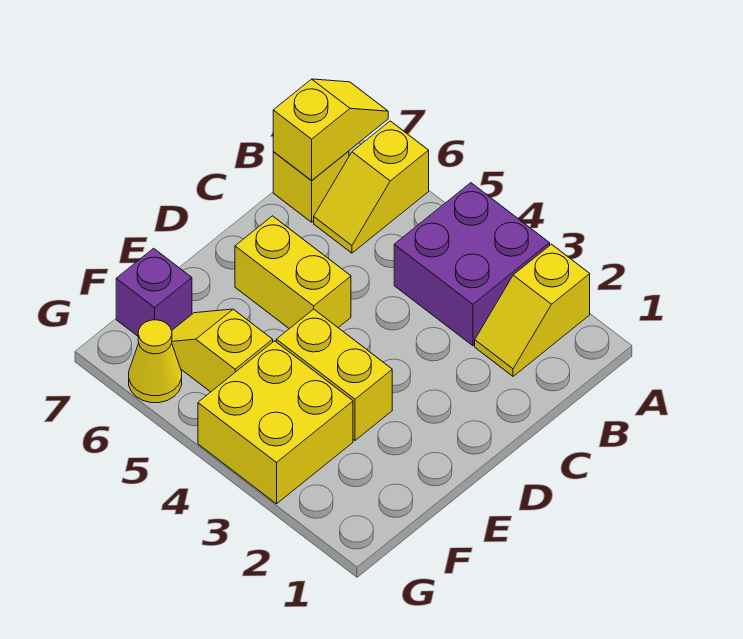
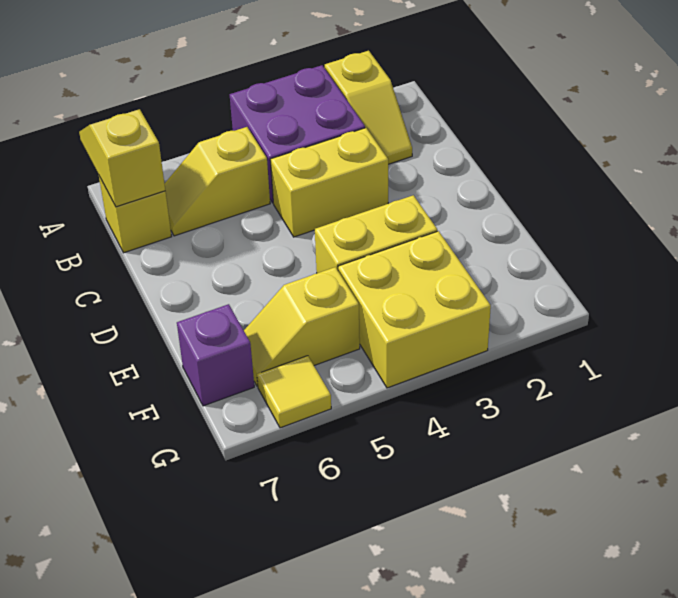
yellow slope A6:B6 level 1 top A -> yellow slope B5:B6 level 1 top 5
yellow brick D5:D6 level 1 -> yellow brick C3:C4 level 1
yellow cone G6 level 1 -> yellow tile G6 level 1

